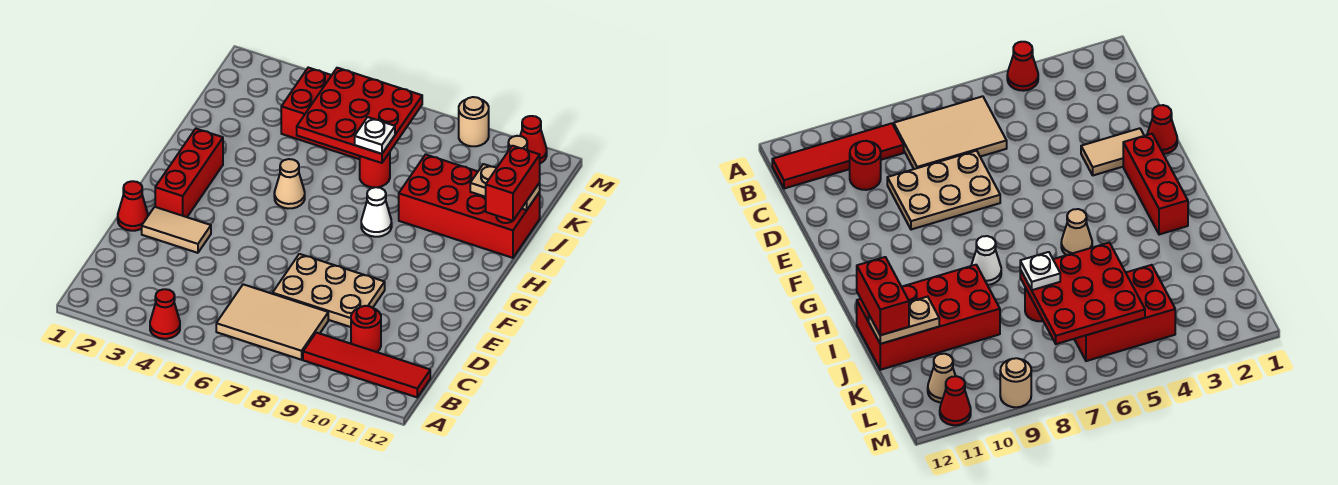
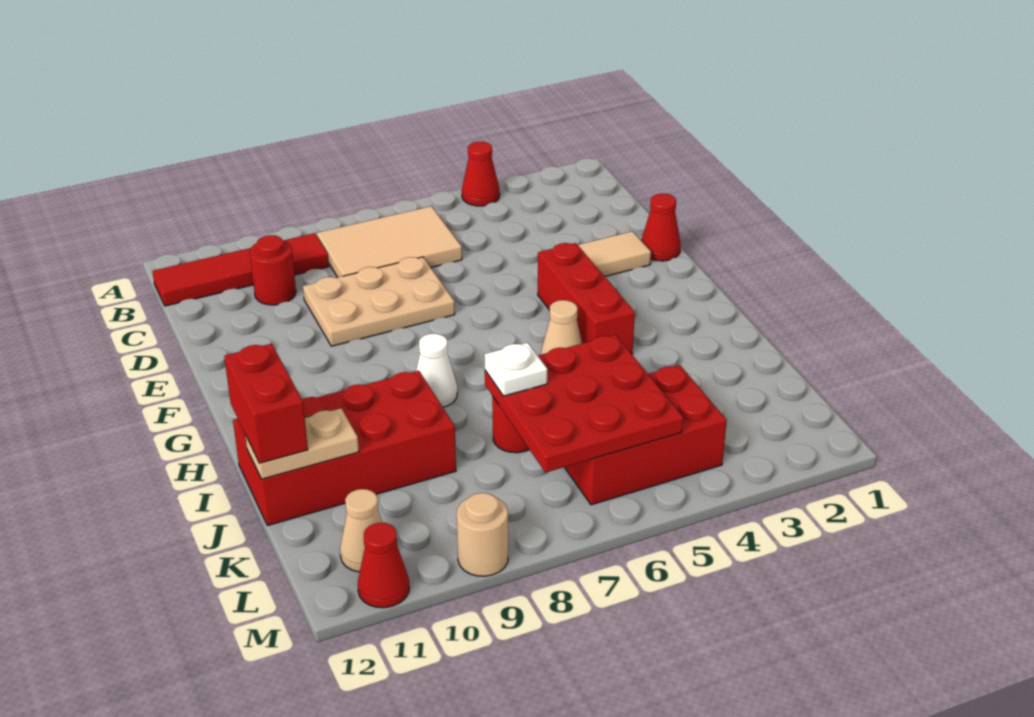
red brick F2:H2 level 1 -> red brick F4:H4 level 1

